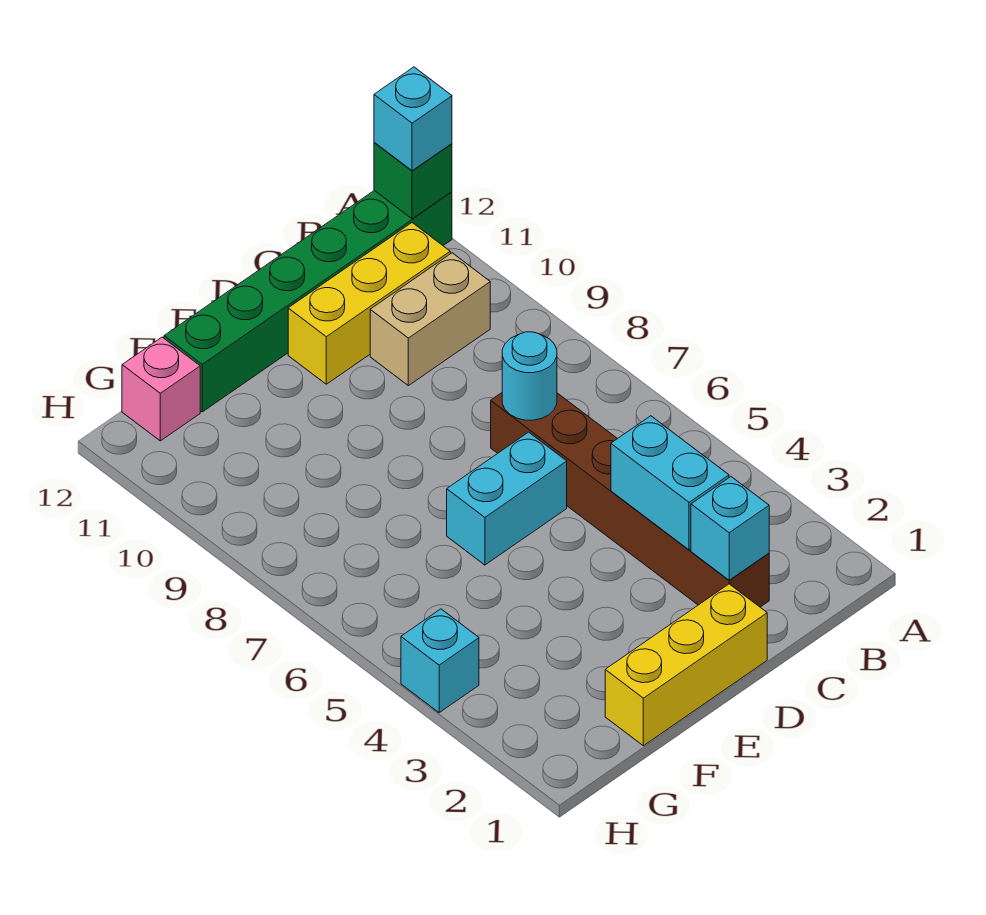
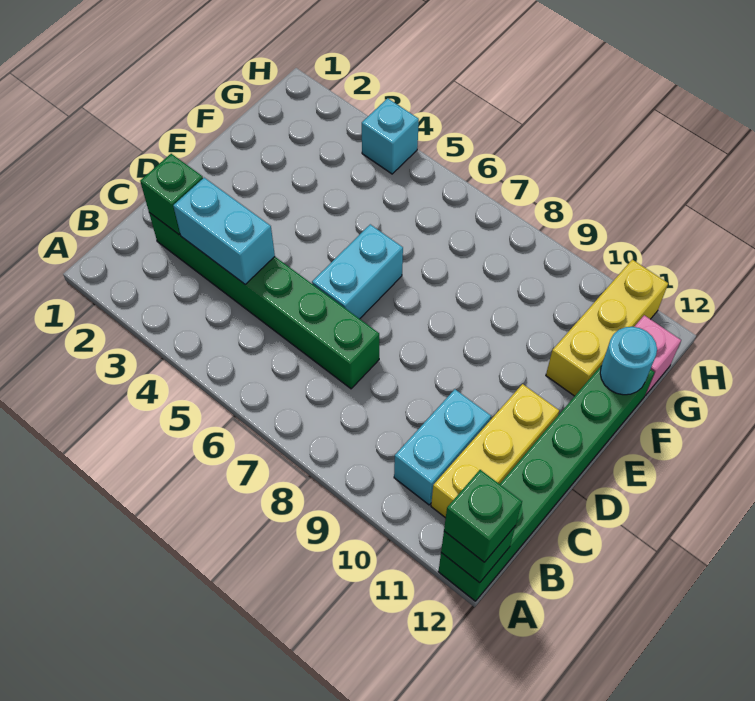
cyan brick A12 level 3 -> green brick A12 level 3
tan brick B10:C10 level 1 -> cyan brick B10:C10 level 1
brown brick C2:C7 level 1 -> green brick C2:C7 level 1
cyan brick C2 level 2 -> green brick C2 level 2
cyan round brick C7 level 2 -> cyan round brick F12 level 2
yellow brick D1:F1 level 1 -> yellow brick F11:H11 level 1

